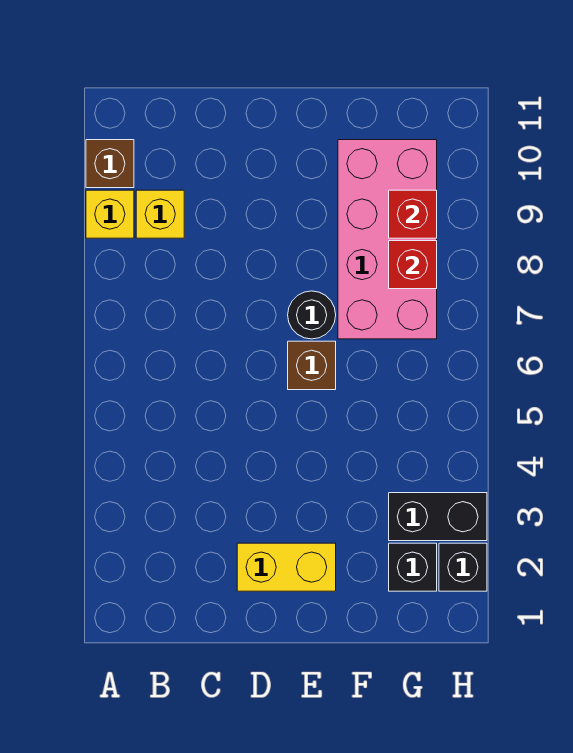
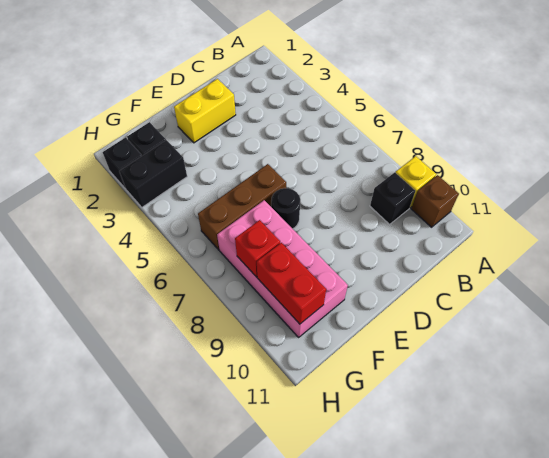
yellow brick B9 level 1 -> black brick B9 level 1
brown brick E6 level 1 -> brown brick E6:G6 level 1
red brick G9 level 2 -> red brick G9:G10 level 2

